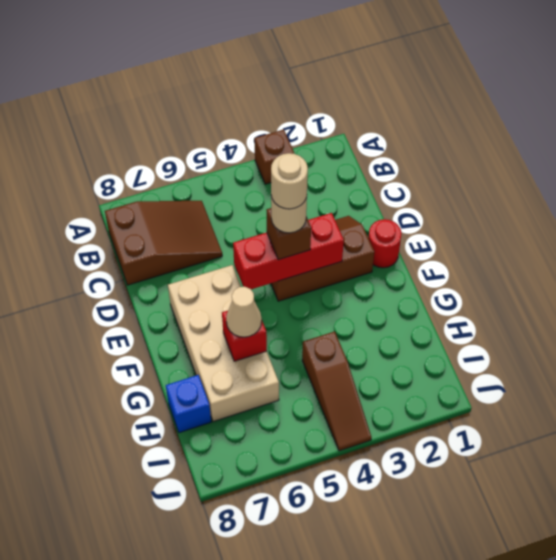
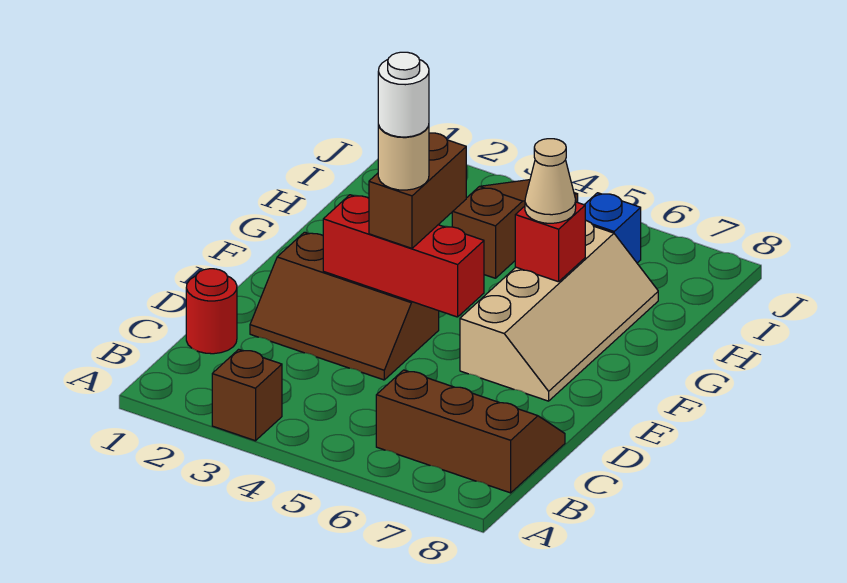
brown slope B6:C8 level 1 top 8 -> brown slope B6:C8 level 1 top B
red round brick E1 level 1 -> red round brick C1 level 1
brown brick E4 level 3 -> brown brick E4:F4 level 3
tan round brick E4 level 5 -> white round brick E4 level 5
tan brick E6:H7 level 1 -> tan slope E6:H7 level 1 top 6
blue brick H8 level 1 -> blue brick I6 level 1

